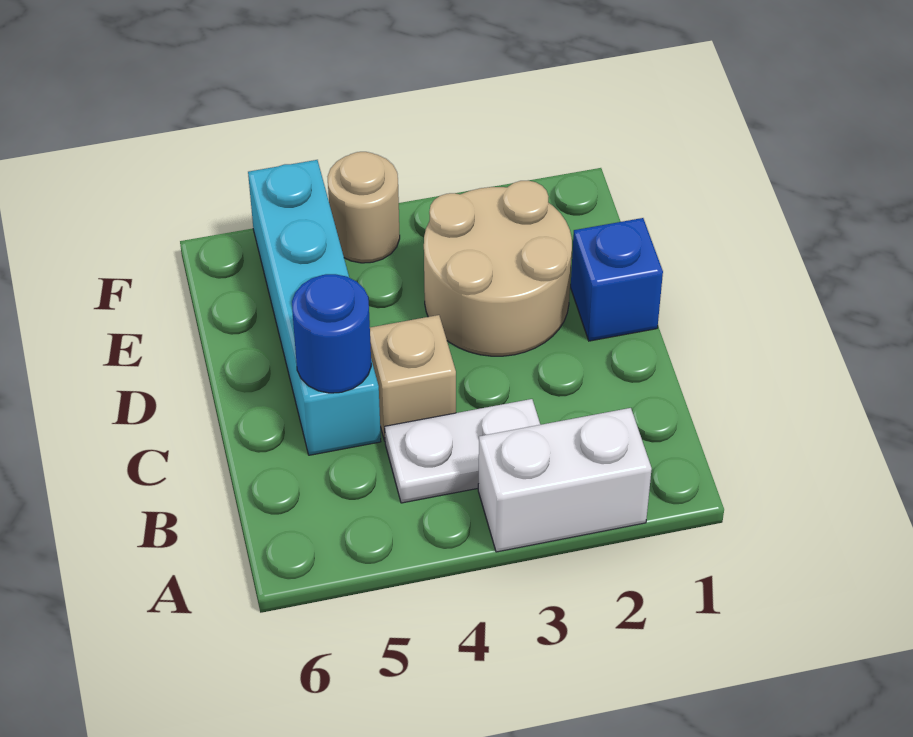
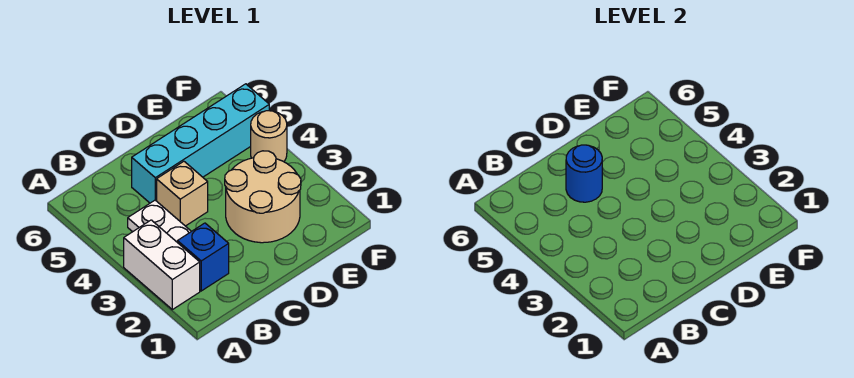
blue brick D1 level 1 -> blue brick B2 level 1

